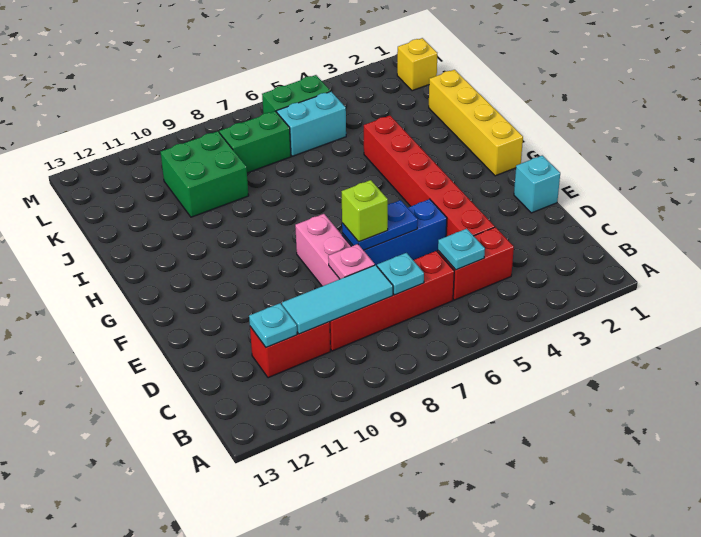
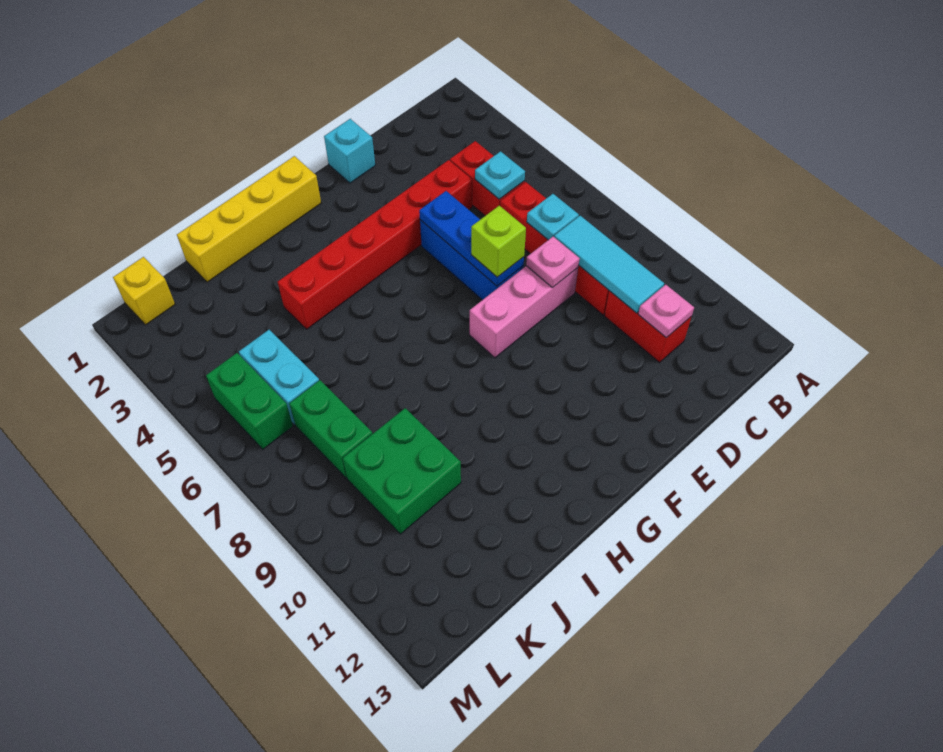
cyan plate C11 level 2 -> pink plate C11 level 2
blue plate E6:E7 level 2 -> blue plate E5:E7 level 2

